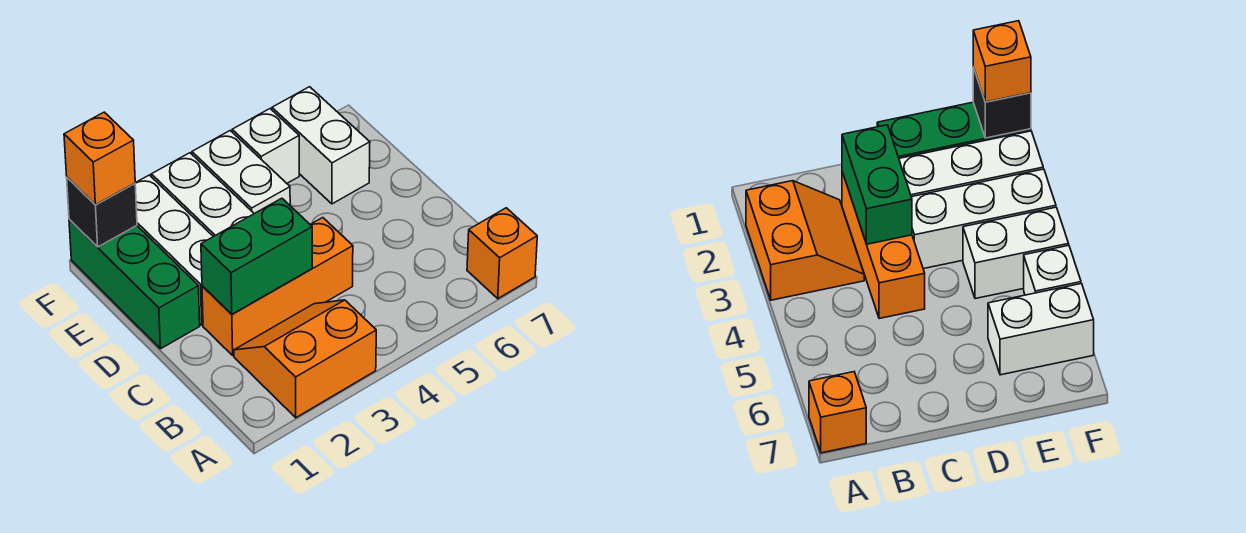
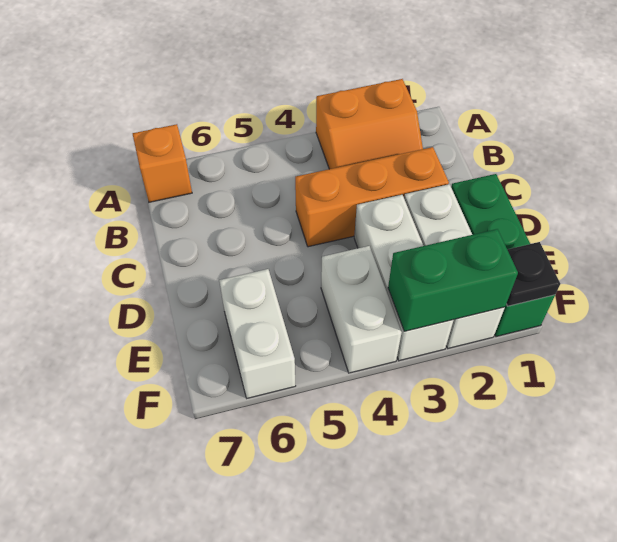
green brick C2:C3 level 2 -> green brick F2:F3 level 2
black brick F1 level 2 -> black plate F1 level 2
orange brick F1 level 3 -> none
white brick F5 level 1 -> none

